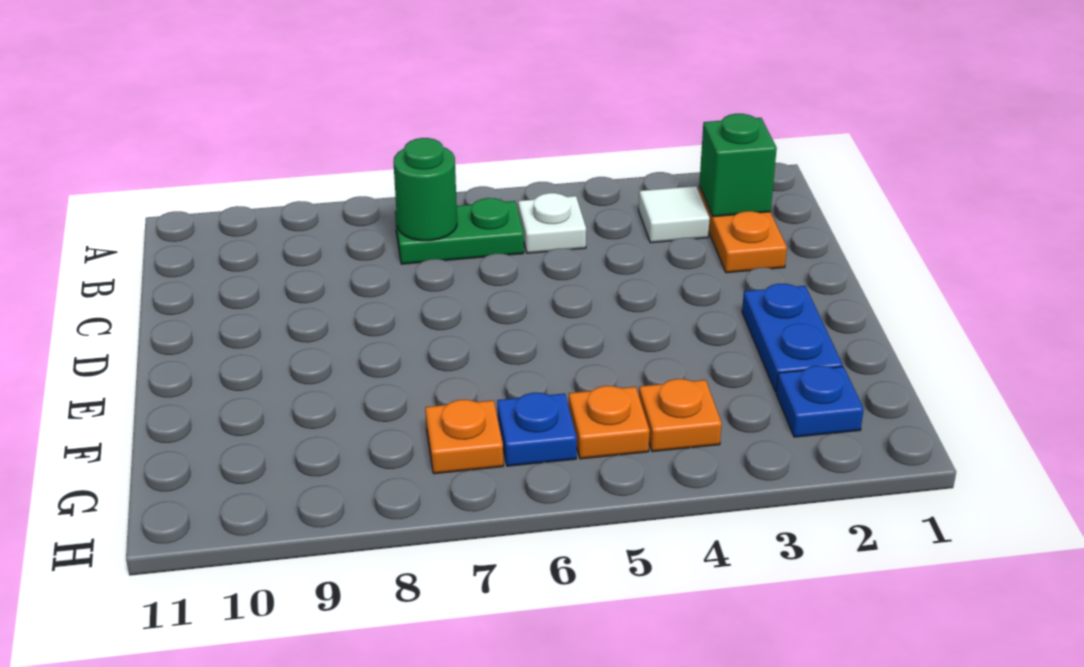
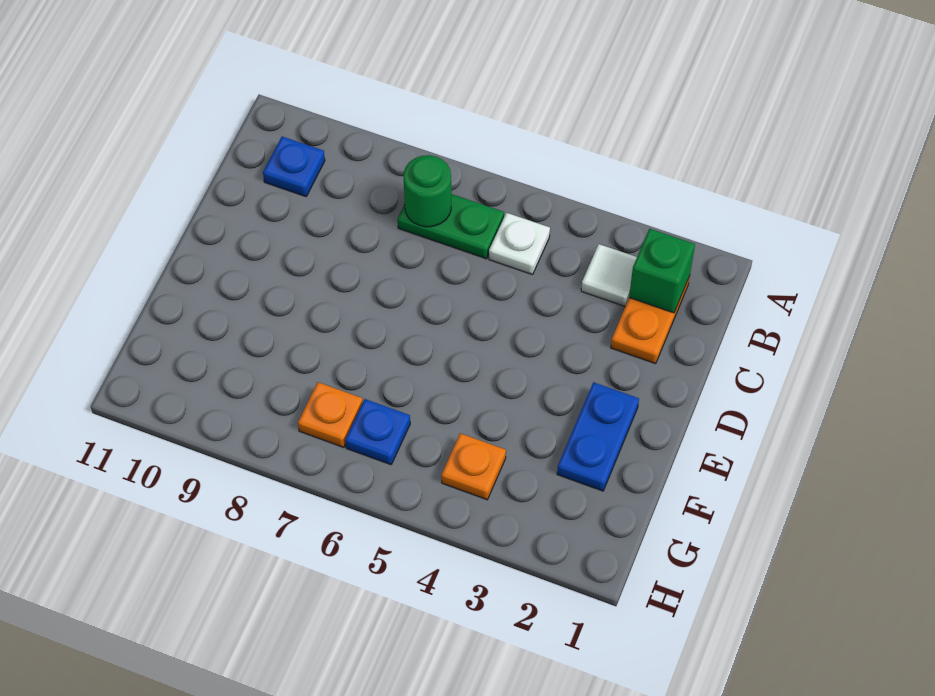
blue plate G2 level 1 -> blue plate B10 level 1
orange plate G5 level 1 -> none

